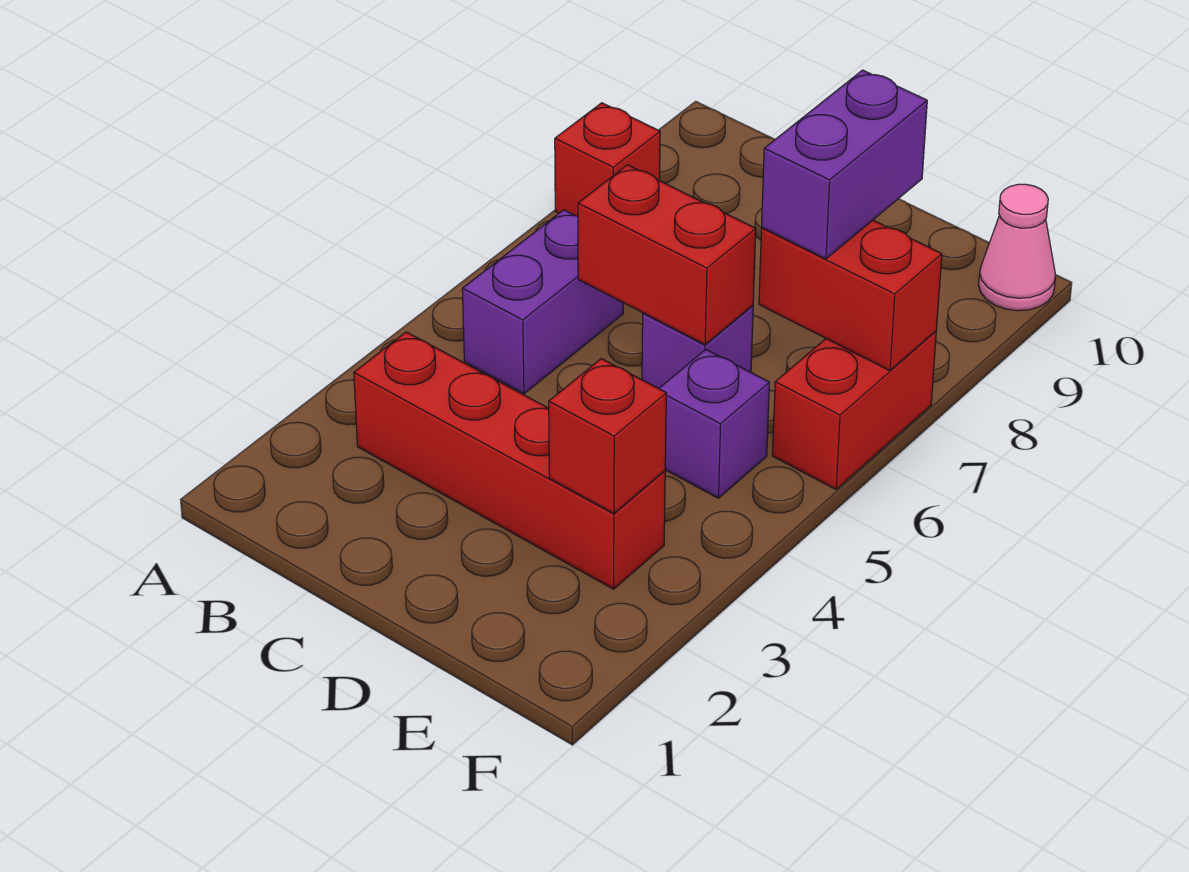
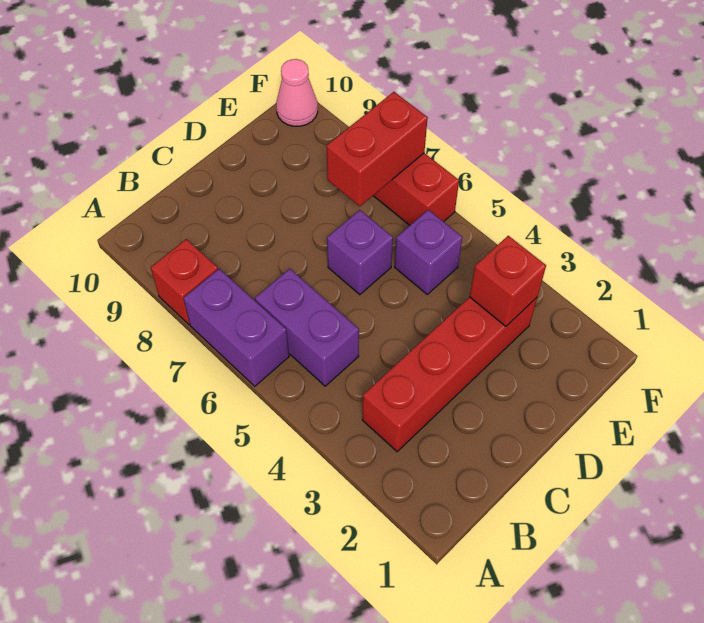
red brick C6:D6 level 2 -> none
purple brick E7:E8 level 3 -> purple brick A6:A7 level 1

